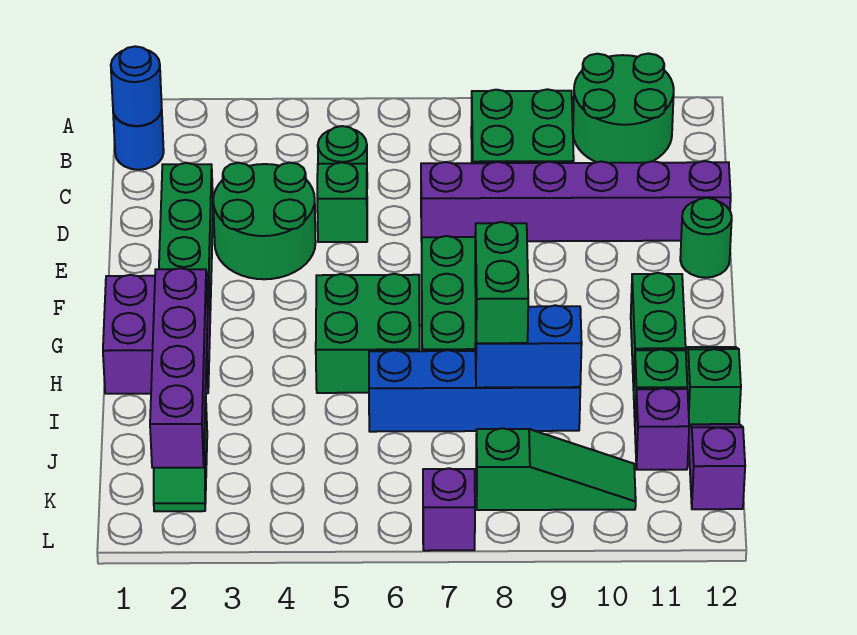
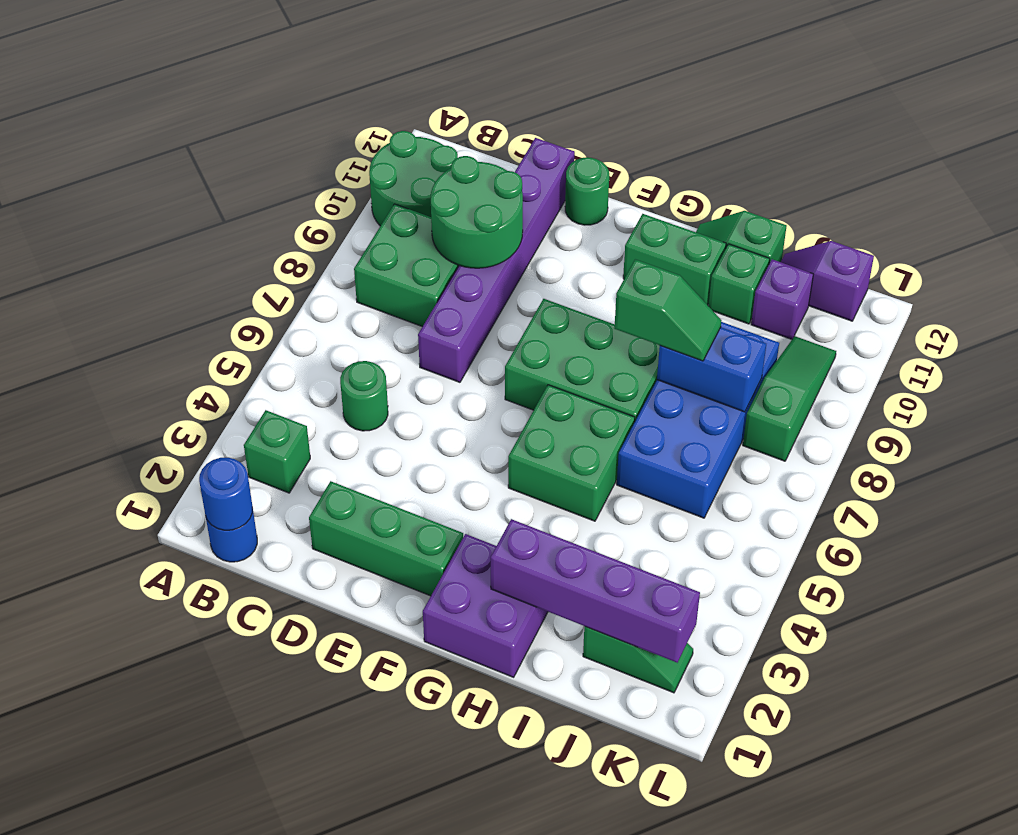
green round brick D3:E4 level 1 -> green round brick C9:D10 level 2
green brick D5 level 1 -> green brick B3 level 1
green brick H8:I8 level 3 -> green slope H8:I8 level 3 top H
blue brick I6:I9 level 1 -> blue brick I6:J9 level 1
blue brick I8:I9 level 2 -> blue brick I8:J8 level 2
purple brick L7 level 1 -> none

